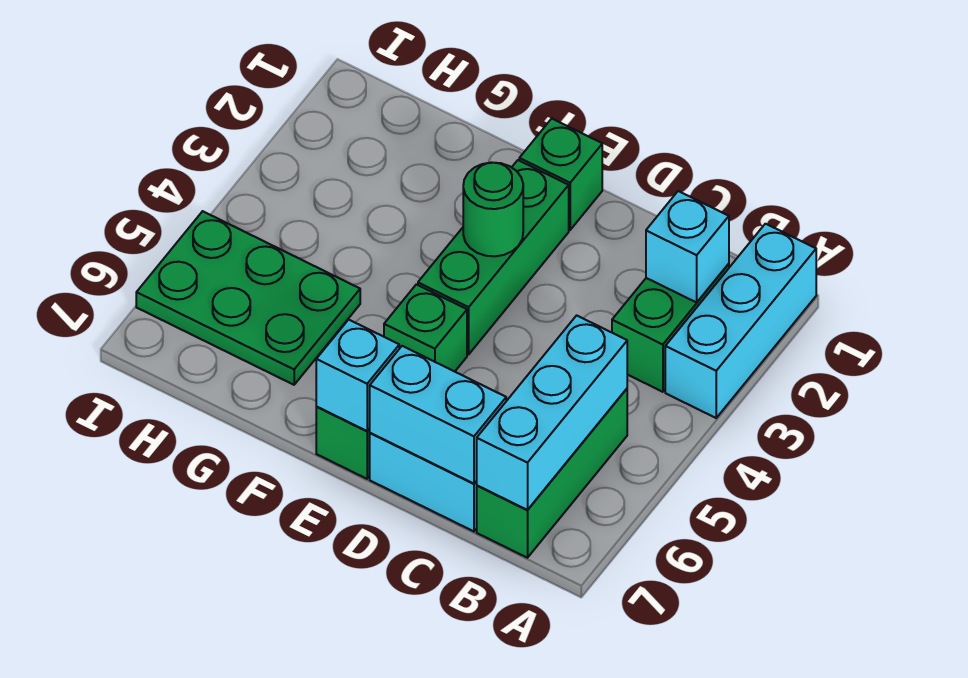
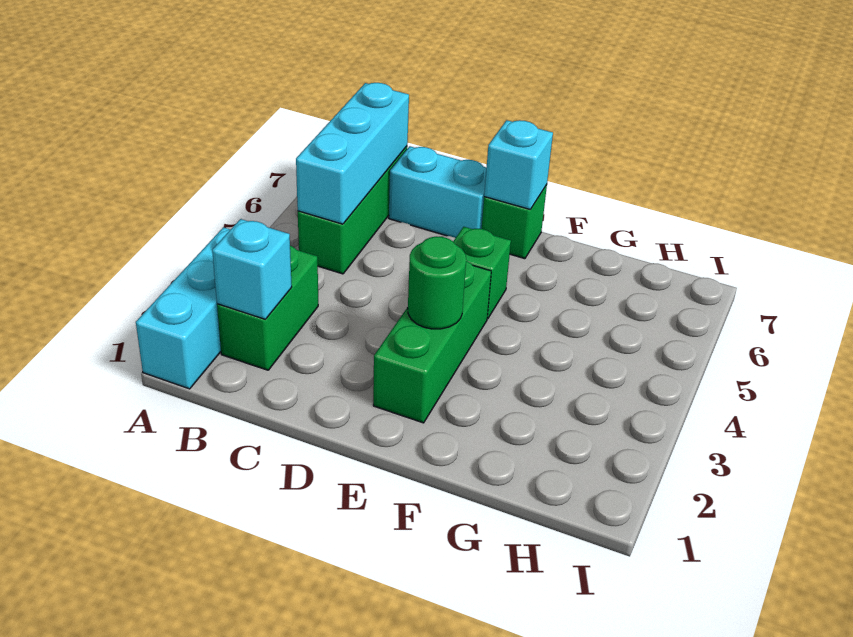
cyan brick C7:D7 level 2 -> none
green brick E1 level 1 -> none
green plate G5:I6 level 1 -> none

